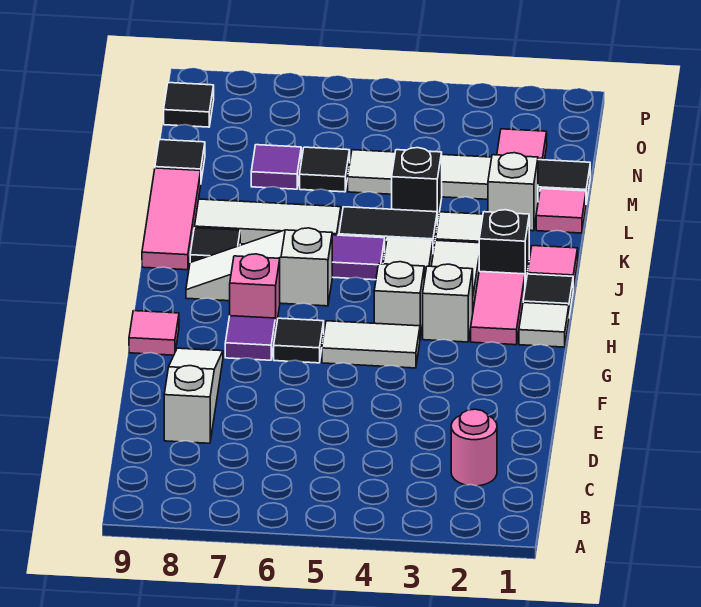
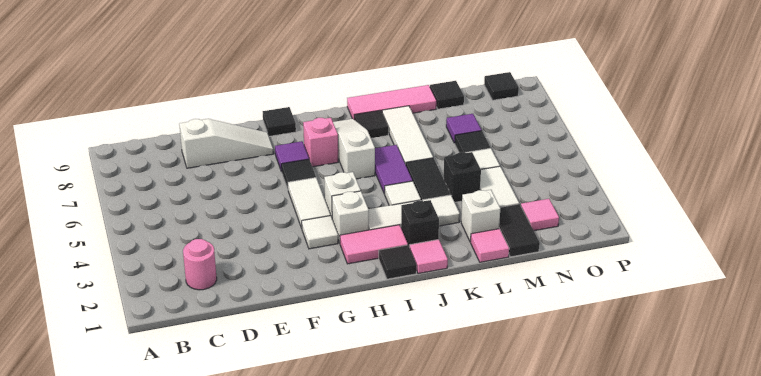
pink tile G9 level 1 -> black tile G9 level 1
white tile H1 level 1 -> white tile G3 level 1

